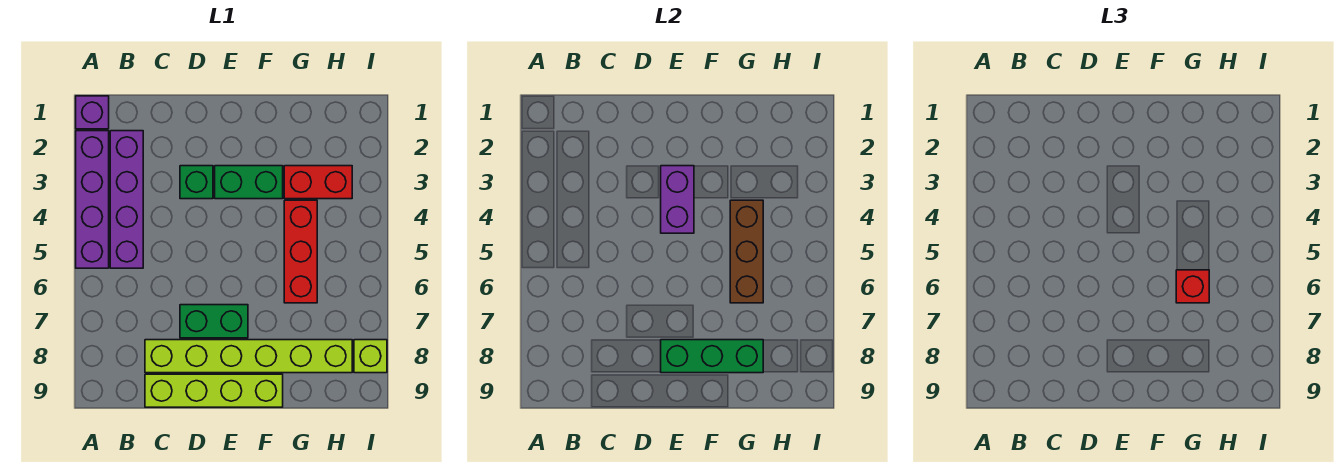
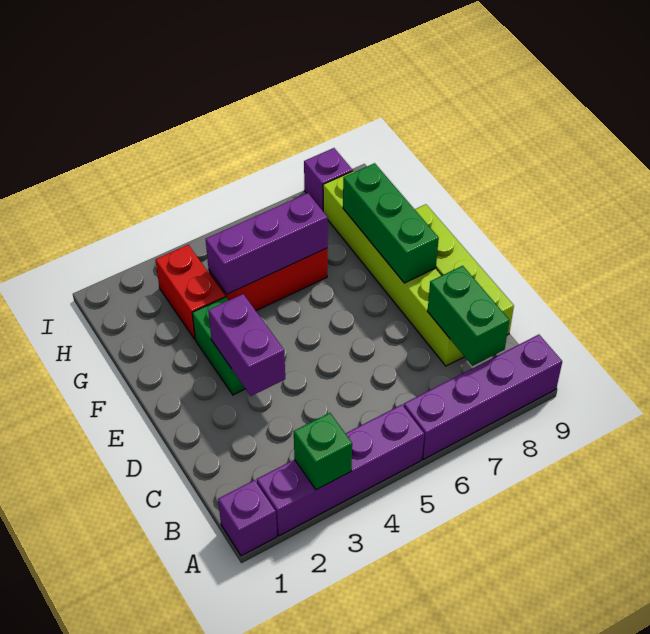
purple brick B2:B5 level 1 -> purple brick A6:A9 level 1
green brick D3 level 1 -> green brick A3 level 2
green brick D7:E7 level 1 -> green brick B8:C8 level 2
purple brick E3:E4 level 2 -> purple brick D3:E3 level 2
brown brick G4:G6 level 2 -> purple brick G4:G6 level 2
red brick G6 level 3 -> none
lime brick I8 level 1 -> purple brick I8 level 1

